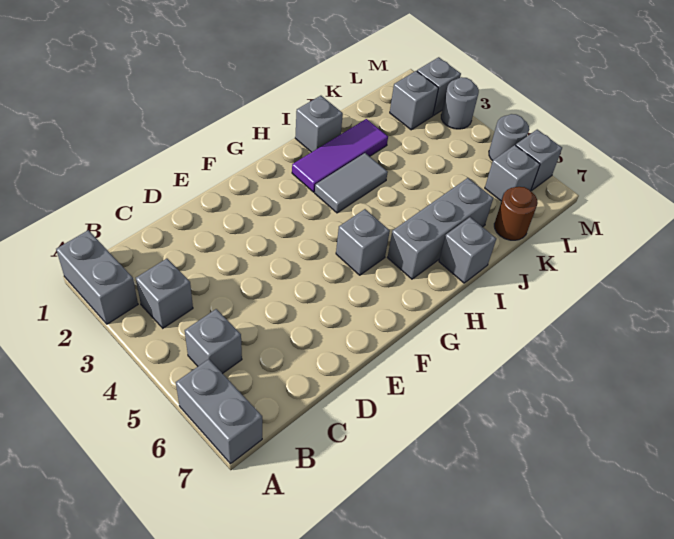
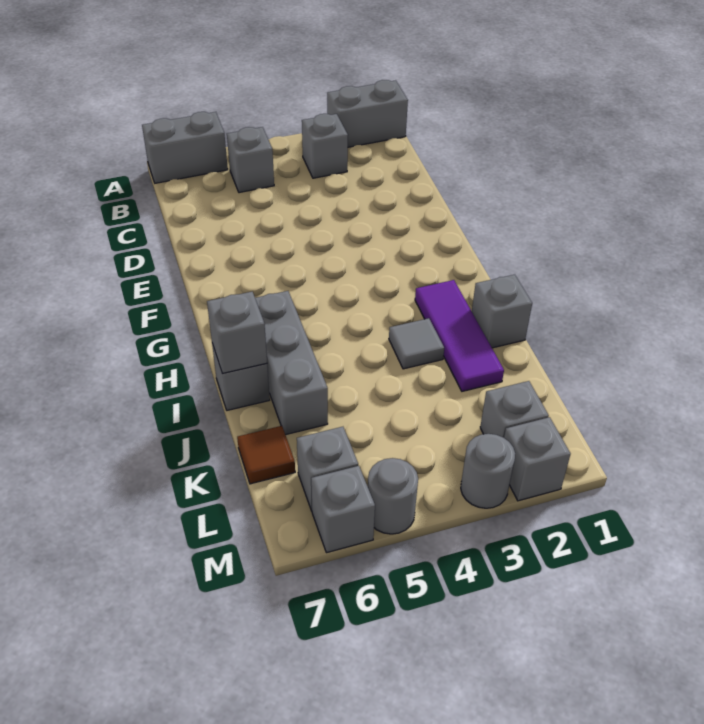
grey brick G5 level 1 -> grey brick I7 level 2
grey tile H3:I3 level 1 -> grey tile I3 level 1
brown round brick K7 level 1 -> brown tile K7 level 1

